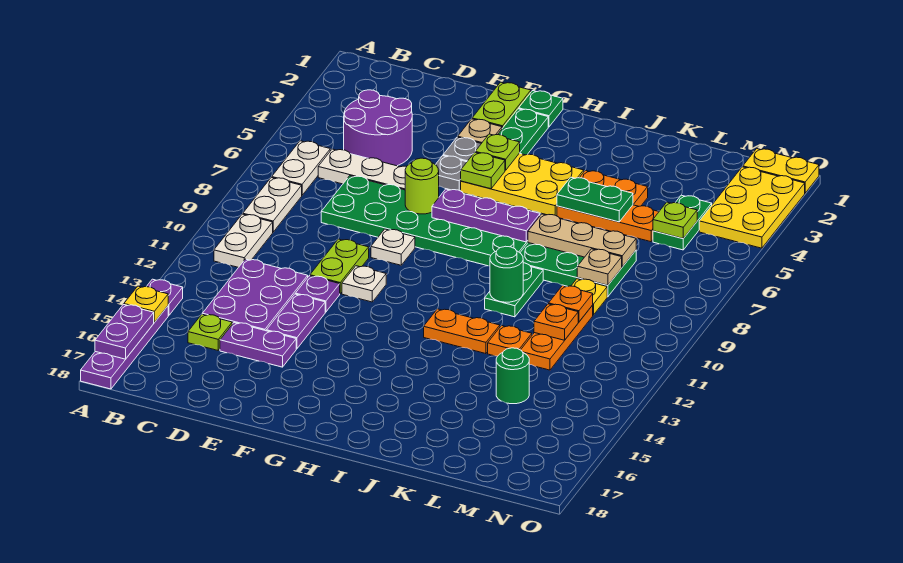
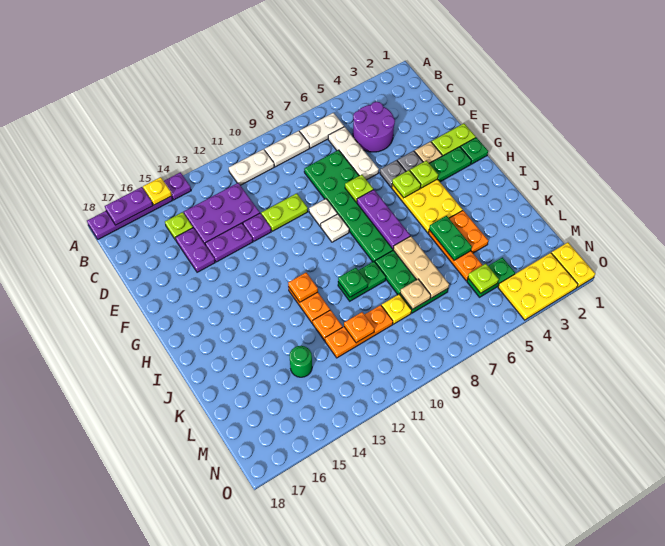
lime round brick F7 level 2 -> lime plate F7 level 2
white plate F11 level 1 -> white plate G9 level 1
green round brick J10 level 2 -> green plate J10 level 2
orange plate L10 level 2 -> orange plate I12 level 2

